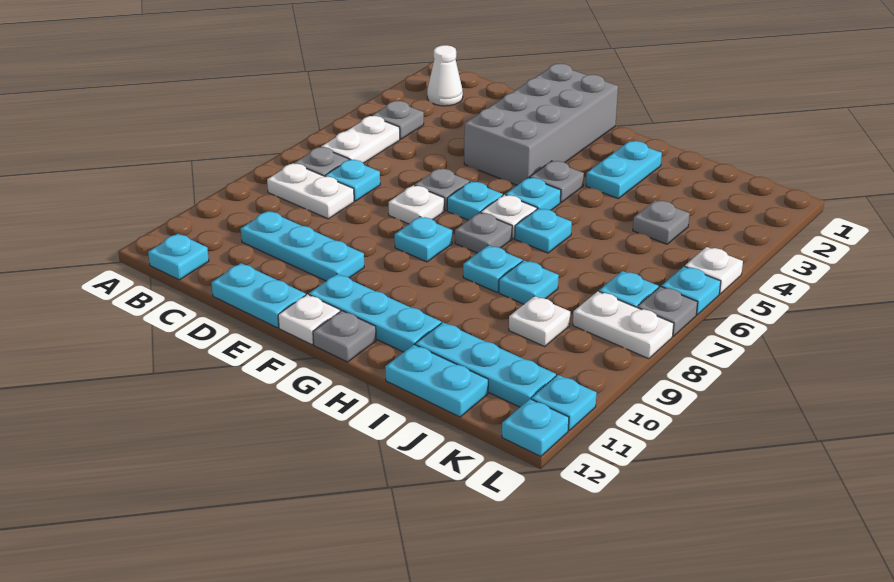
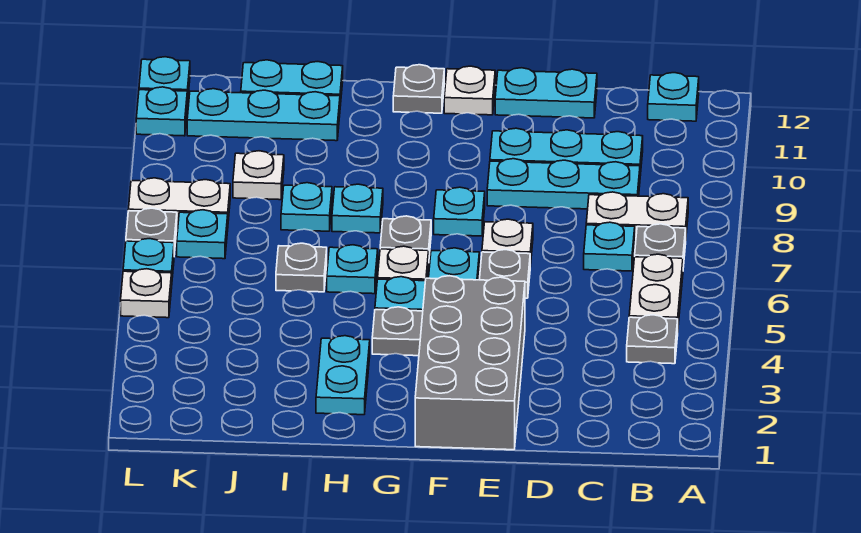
white cone B2 level 1 -> none
cyan plate F11:H11 level 1 -> cyan plate C9:E9 level 1
grey plate J4 level 1 -> grey plate I6 level 1

